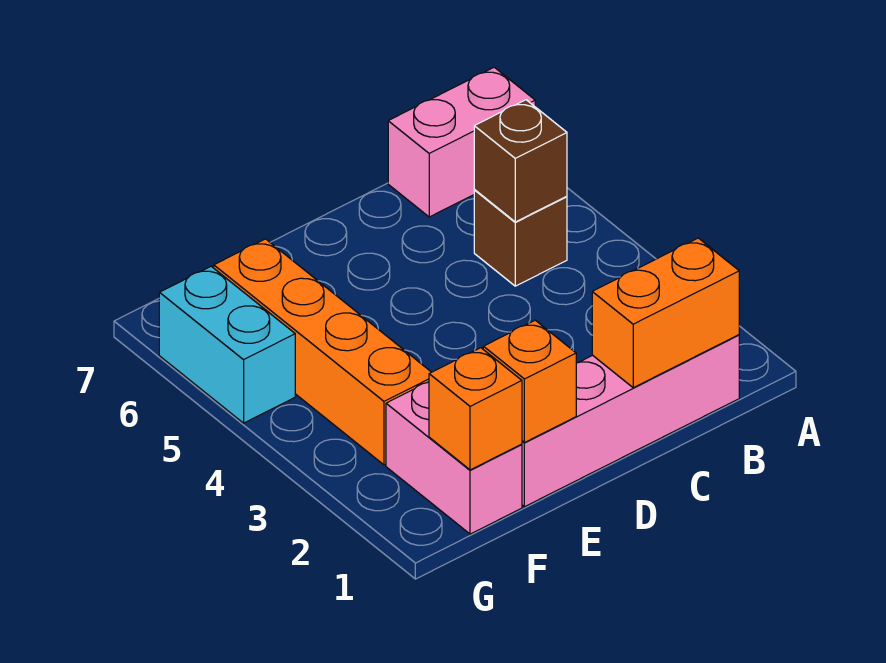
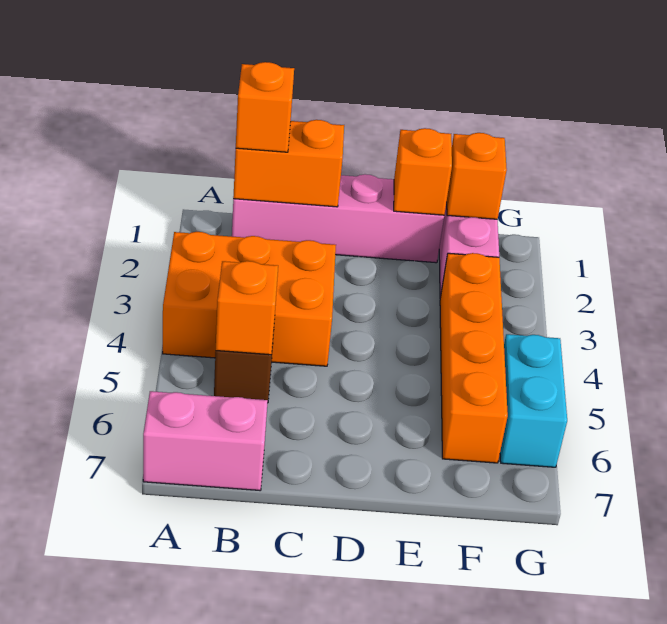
none -> orange brick A3:C4 level 1
none -> orange brick B1 level 3
brown brick B5 level 2 -> orange brick B5 level 2

